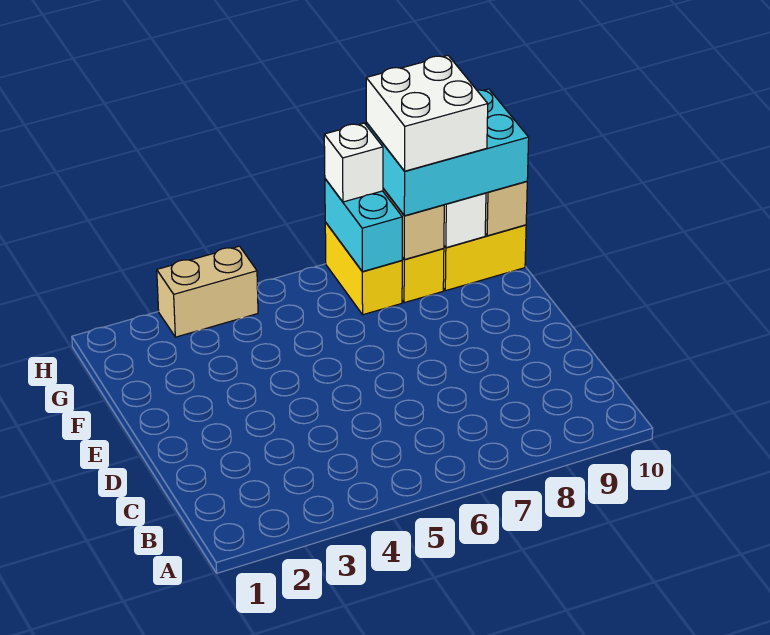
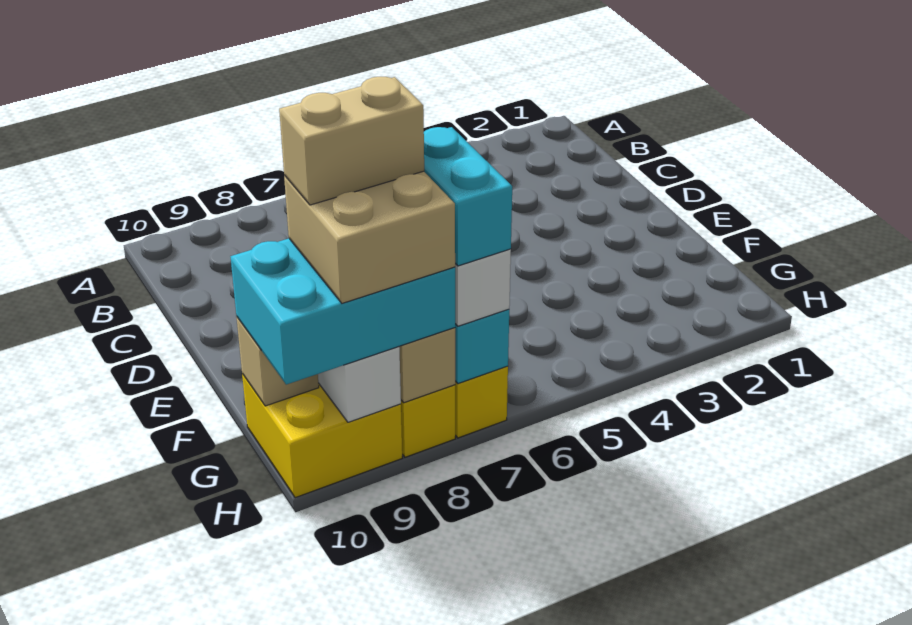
none -> cyan brick G7:H7 level 4
white brick G8:H9 level 4 -> tan brick G8:H9 level 4
tan brick H3:H4 level 1 -> tan brick G8:G9 level 5

